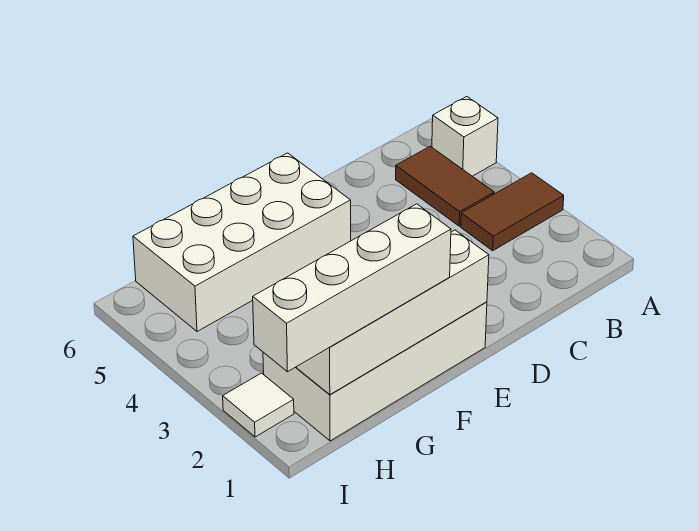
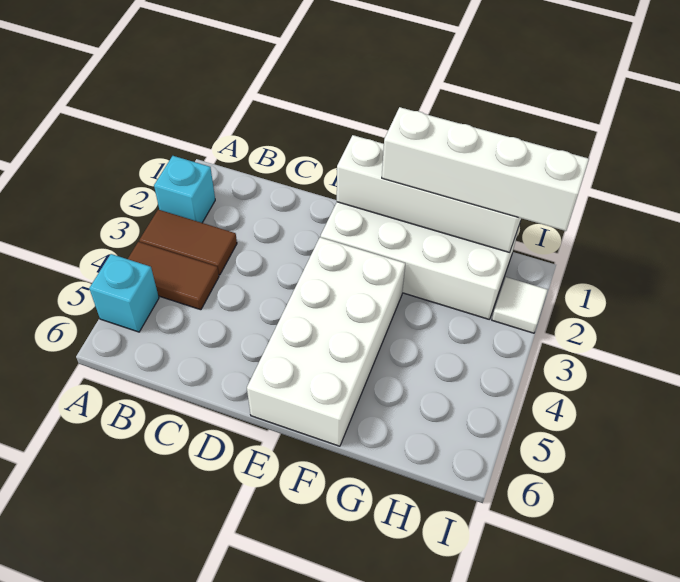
none -> cyan brick A2 level 1
white brick A5 level 1 -> cyan brick A5 level 1
brown tile B4:B5 level 1 -> brown tile A4:B4 level 1
white brick E5:H6 level 1 -> white brick E3:F6 level 1

